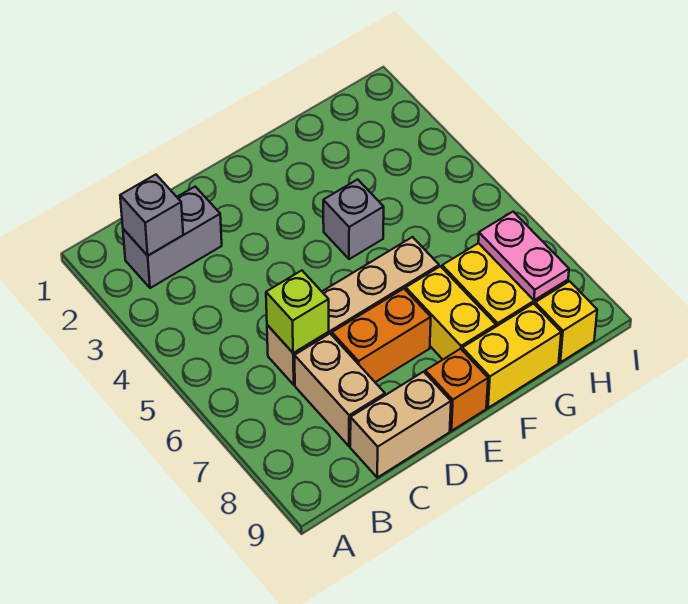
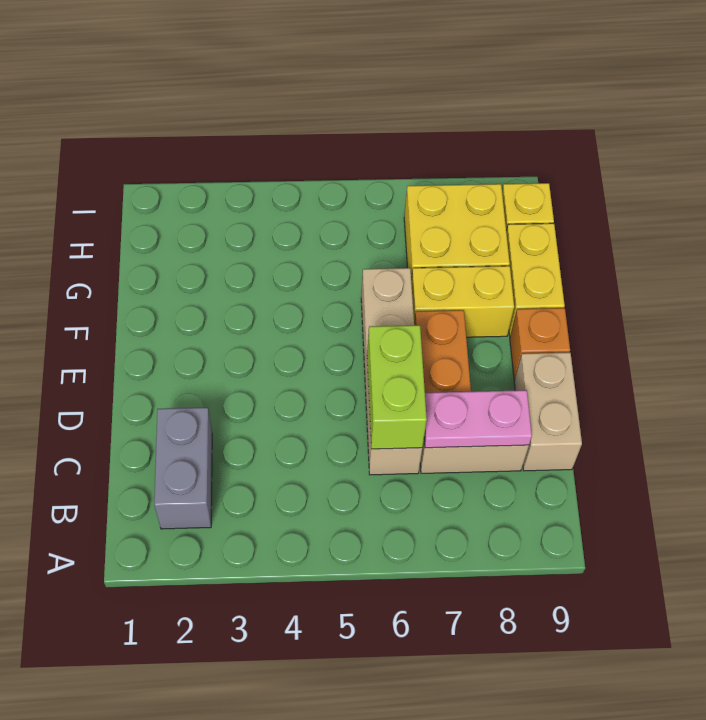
grey brick B2 level 2 -> none
lime brick C6 level 2 -> lime brick C6:D6 level 2
grey brick F4 level 1 -> none
pink plate H7:H8 level 2 -> pink plate C7:C8 level 2

